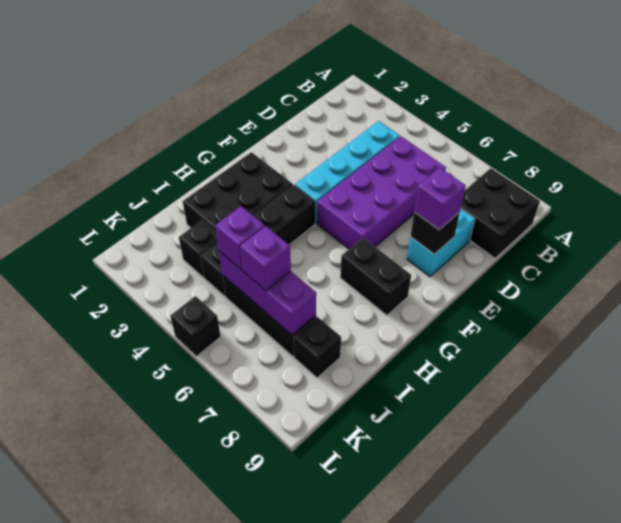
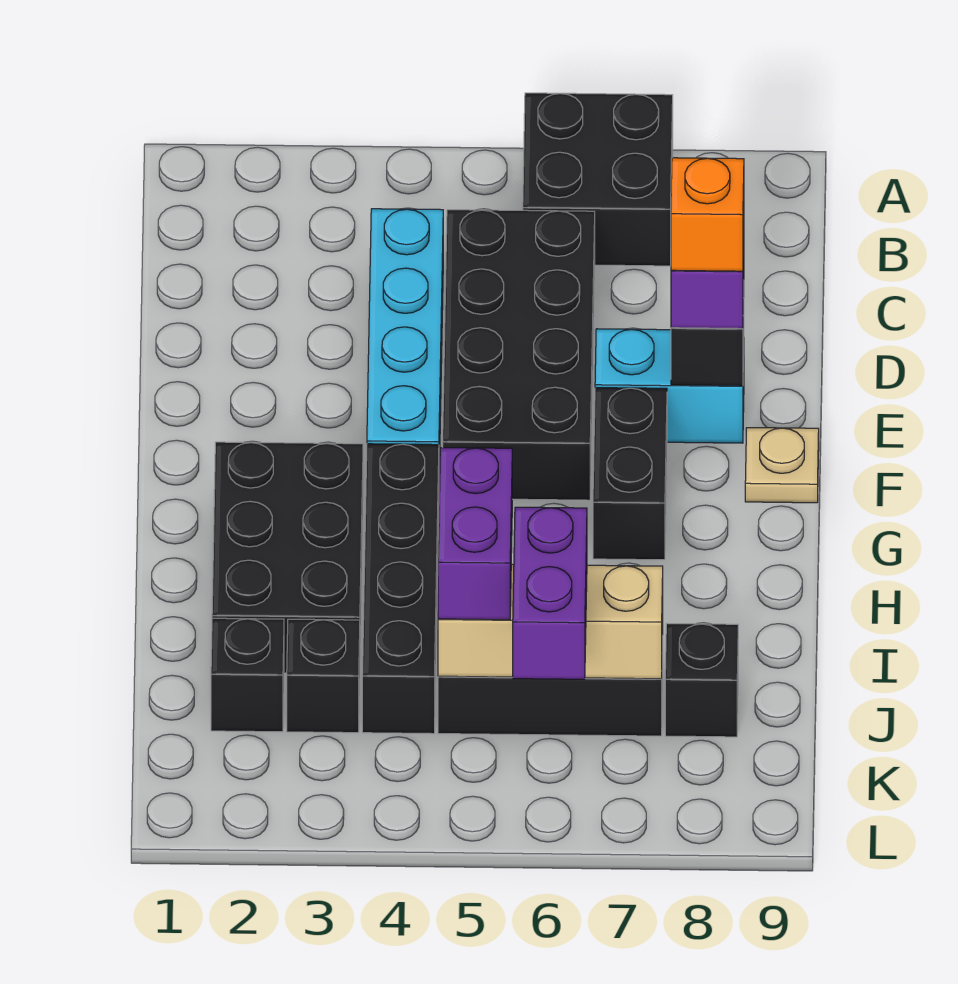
black brick B8:C9 level 1 -> black brick A6:B7 level 1
purple brick C5:F6 level 1 -> black brick C5:F6 level 1
cyan brick D8:E8 level 1 -> cyan brick E7:E8 level 1
none -> orange brick E8 level 4
none -> tan plate F9 level 1
black brick G7:G8 level 1 -> black brick F7:G7 level 1
purple brick J5:J7 level 2 -> tan brick J5:J7 level 2
purple brick J5 level 3 -> purple brick I5:J5 level 3
purple brick J6 level 3 -> purple brick J6:K6 level 3
black brick L5 level 1 -> black brick J2 level 1

